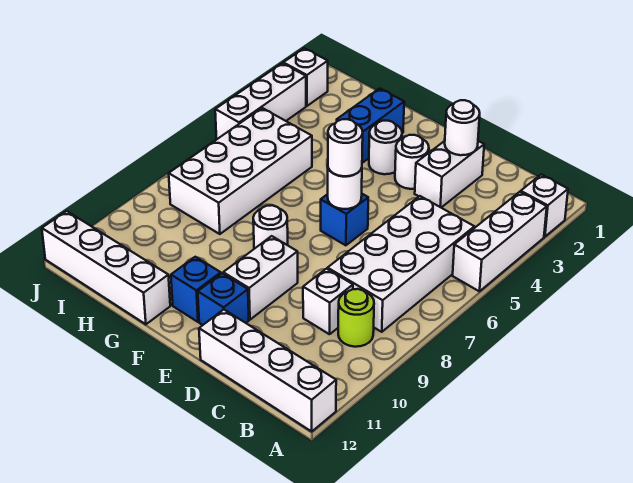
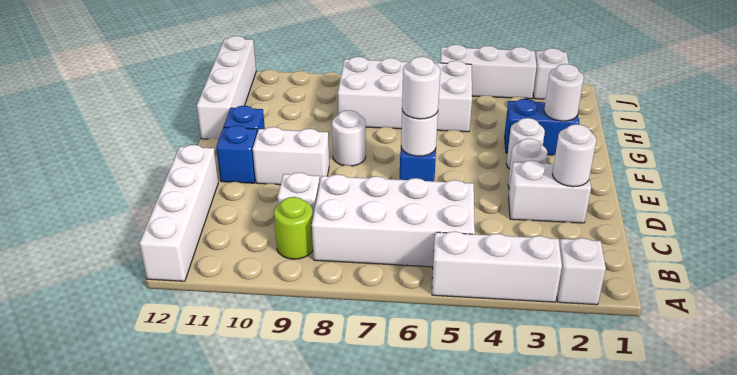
none -> white round brick G2 level 2

